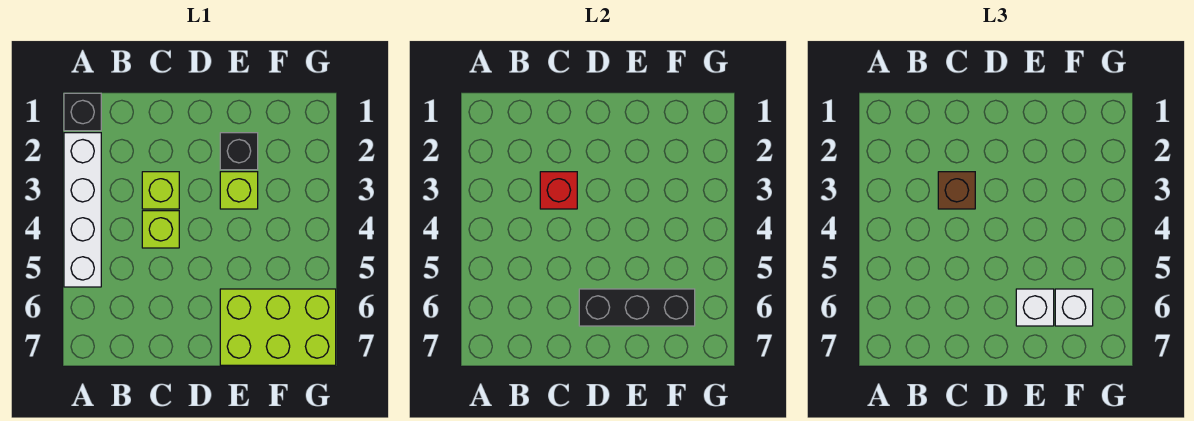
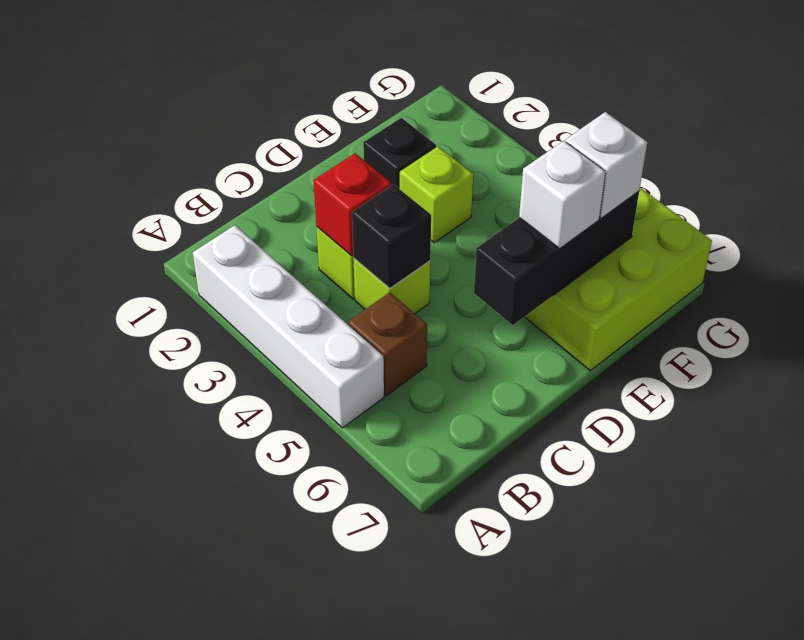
black brick A1 level 1 -> black brick C4 level 2
brown brick C3 level 3 -> brown brick B5 level 1

